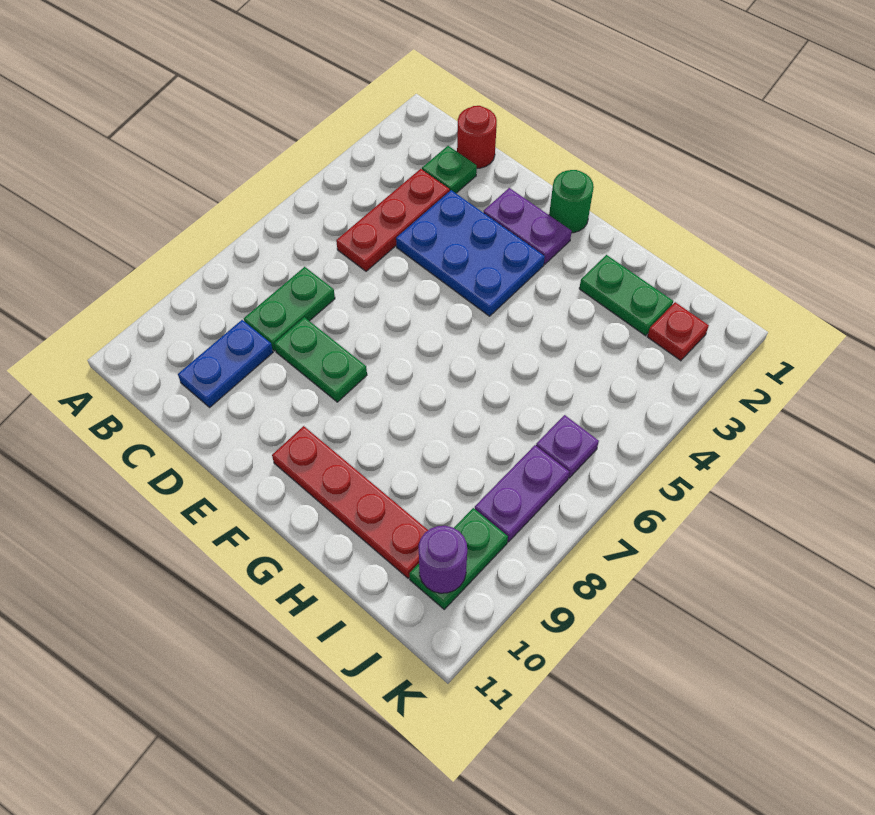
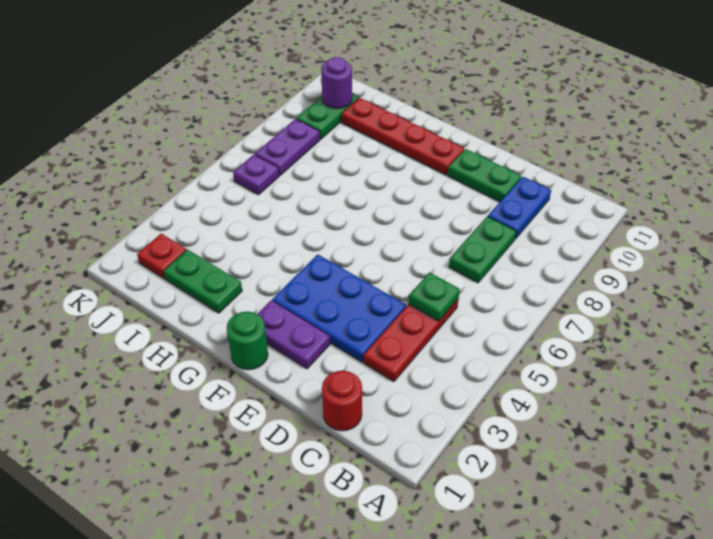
green plate C2 level 1 -> green plate C5 level 2
green plate D8:E8 level 1 -> green plate D10:E10 level 1

